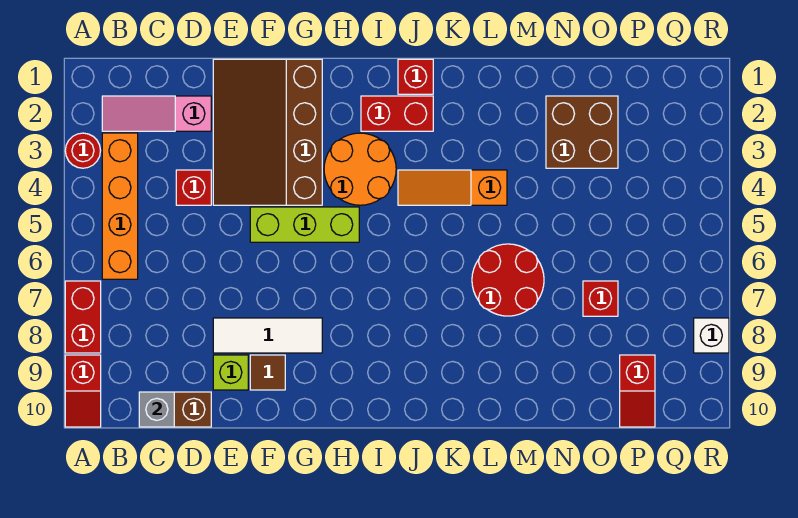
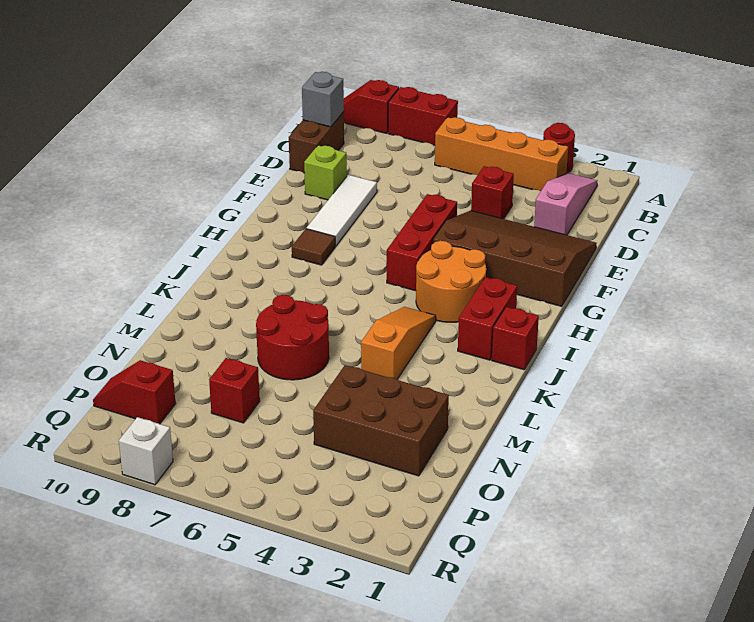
lime brick F5:H5 level 1 -> red brick F5:H5 level 1
brown tile F9 level 1 -> brown tile H8 level 1
brown brick N2:O3 level 1 -> brown brick N2:O4 level 1

